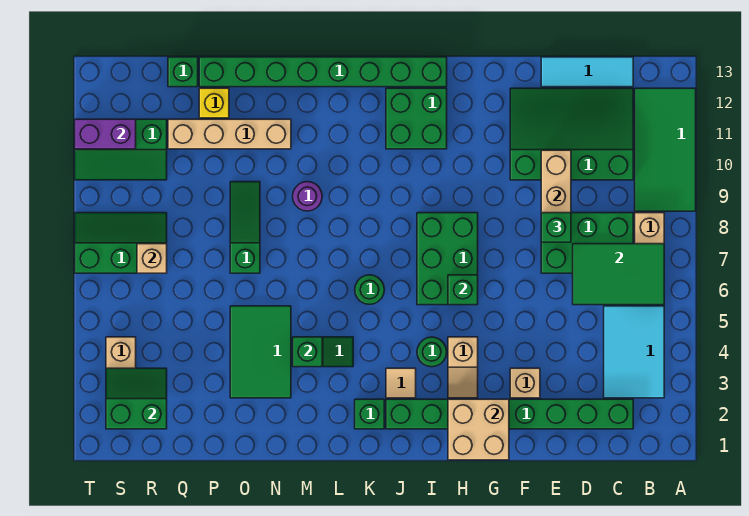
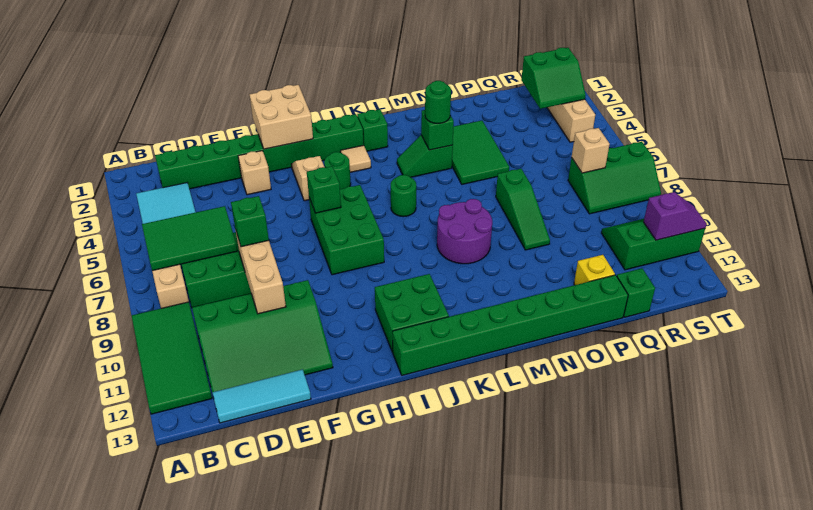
none -> green round brick M4 level 3
purple round brick M9 level 1 -> purple round brick L8:M9 level 1
tan brick N11:Q11 level 1 -> none
purple brick S11:T11 level 2 -> purple slope S11:T11 level 2 top S

